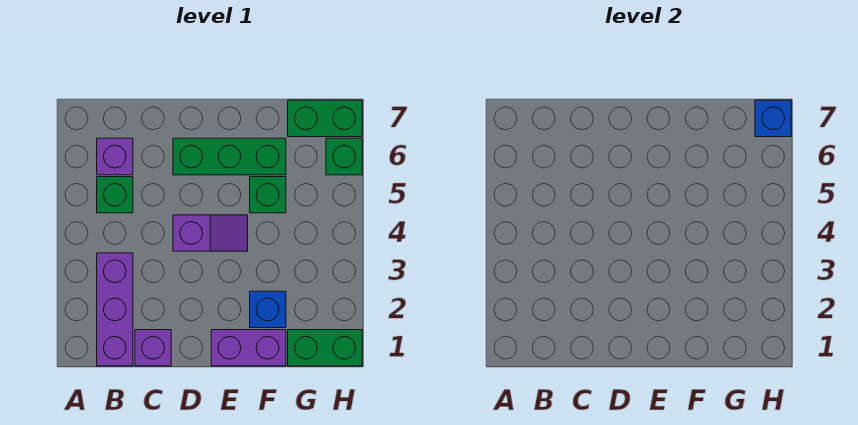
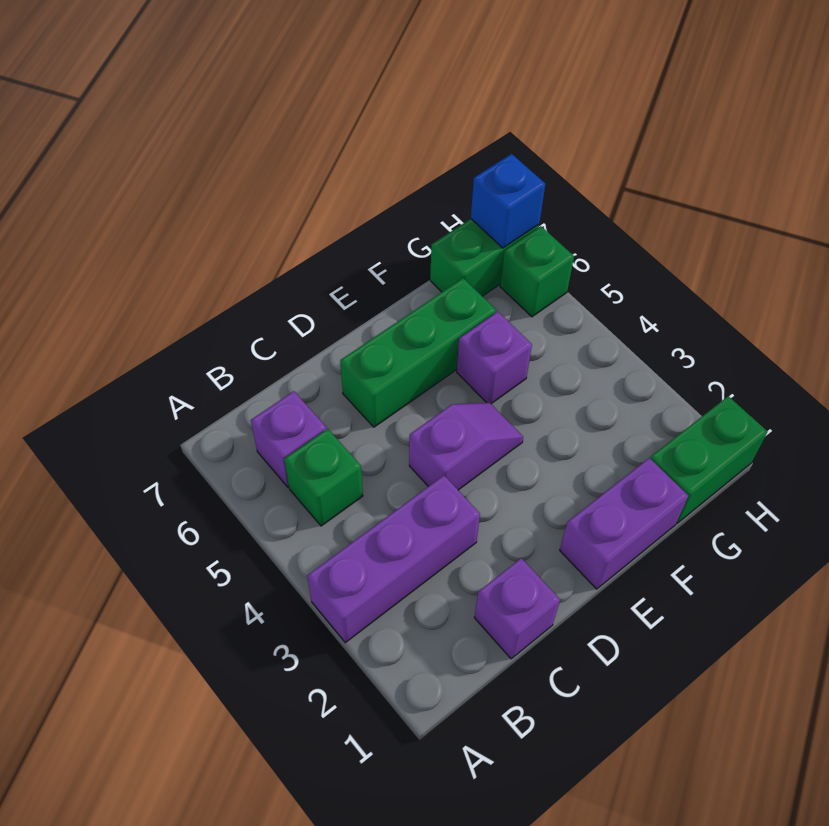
purple brick B1:B3 level 1 -> purple brick A3:C3 level 1
blue brick F2 level 1 -> none
green brick F5 level 1 -> purple brick F5 level 1

